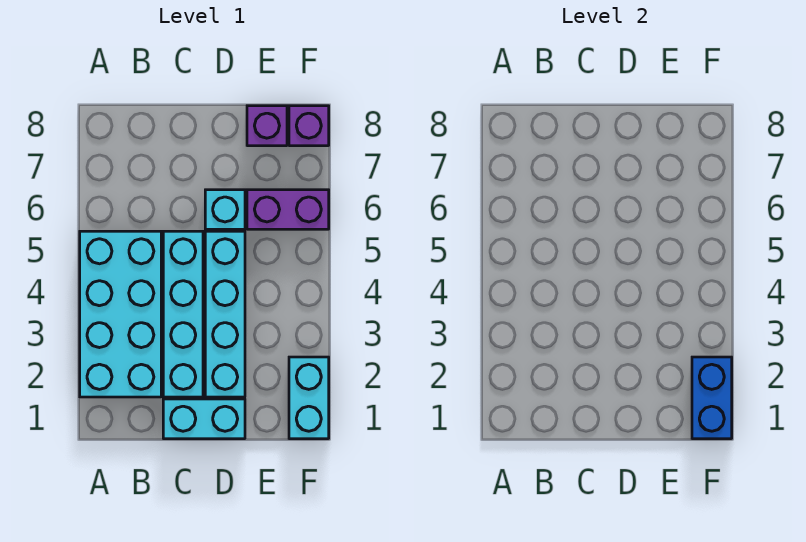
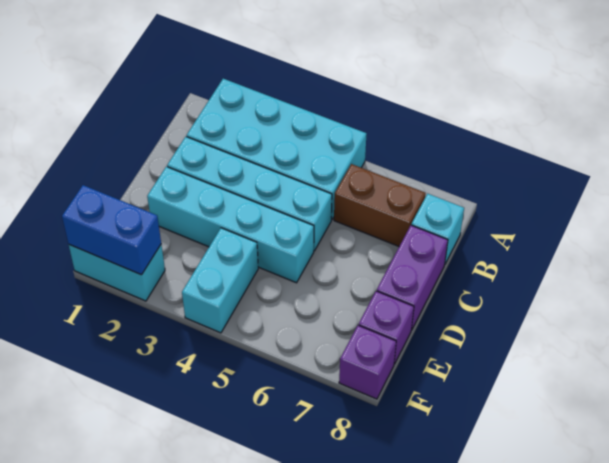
none -> brown brick B6:B7 level 1
cyan brick C1:D1 level 1 -> cyan brick E4:F4 level 1
cyan brick D6 level 1 -> cyan brick B8 level 1
purple brick E6:F6 level 1 -> purple brick C8:D8 level 1

